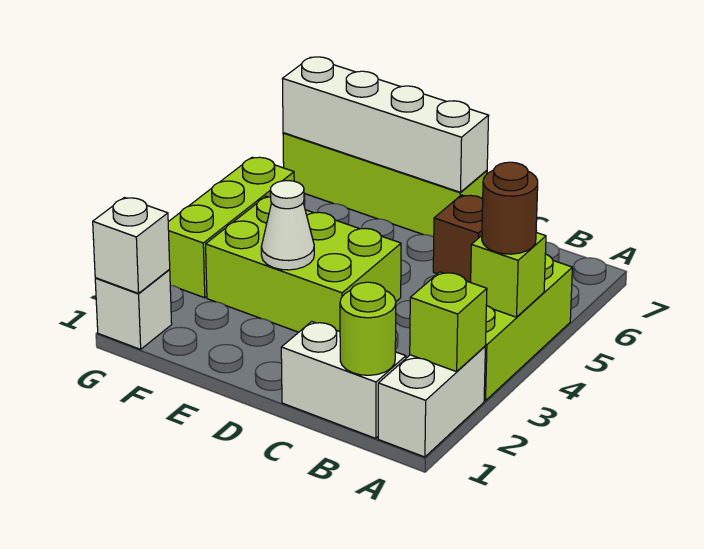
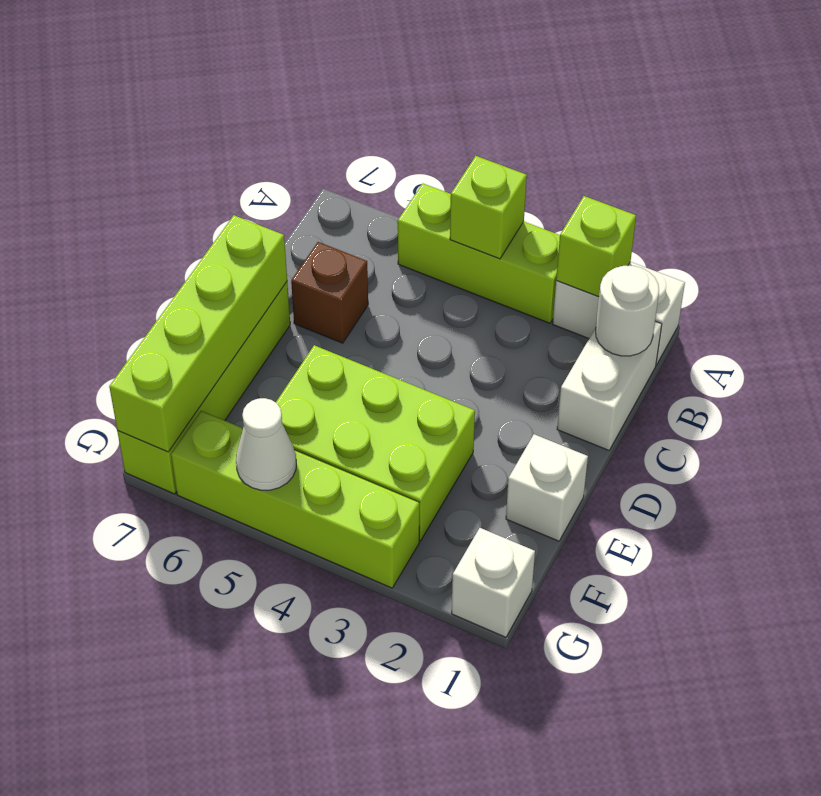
brown round brick A4 level 3 -> none
lime round brick B1 level 2 -> white round brick B1 level 2
lime brick D3:F4 level 1 -> lime brick E3:F5 level 1
white brick D7:G7 level 2 -> lime brick D7:G7 level 2
white cone E3 level 2 -> white cone G5 level 2
white brick G1 level 2 -> white brick E1 level 1
lime brick G3:G5 level 1 -> lime brick G3:G6 level 1

